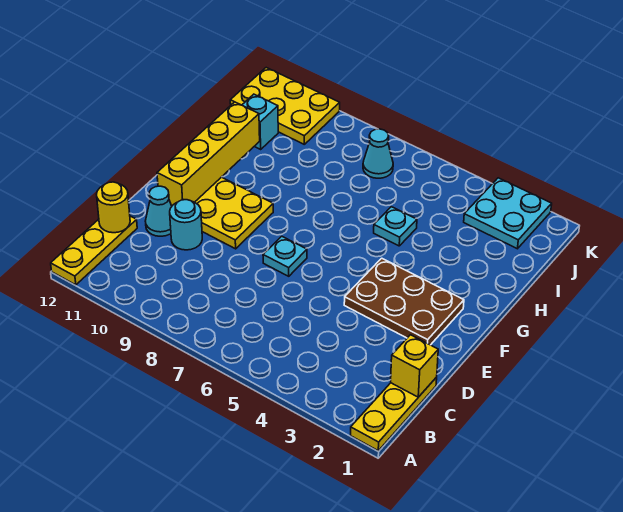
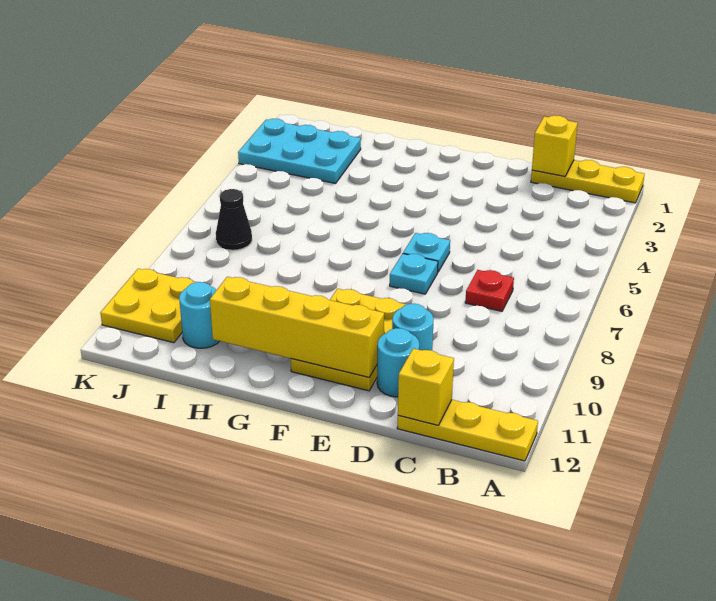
none -> red plate C7 level 1
yellow round brick C12 level 2 -> yellow brick C12 level 2
cyan cone D11 level 1 -> cyan round brick D11 level 1
brown plate E2:F4 level 1 -> none
cyan plate H5 level 1 -> cyan plate E6 level 1
cyan brick I11 level 1 -> cyan round brick I11 level 1
cyan plate J2:K3 level 1 -> cyan plate I2:K3 level 1
cyan cone J7 level 1 -> black cone J7 level 1
yellow plate J10:K12 level 1 -> yellow plate J10:K11 level 1

